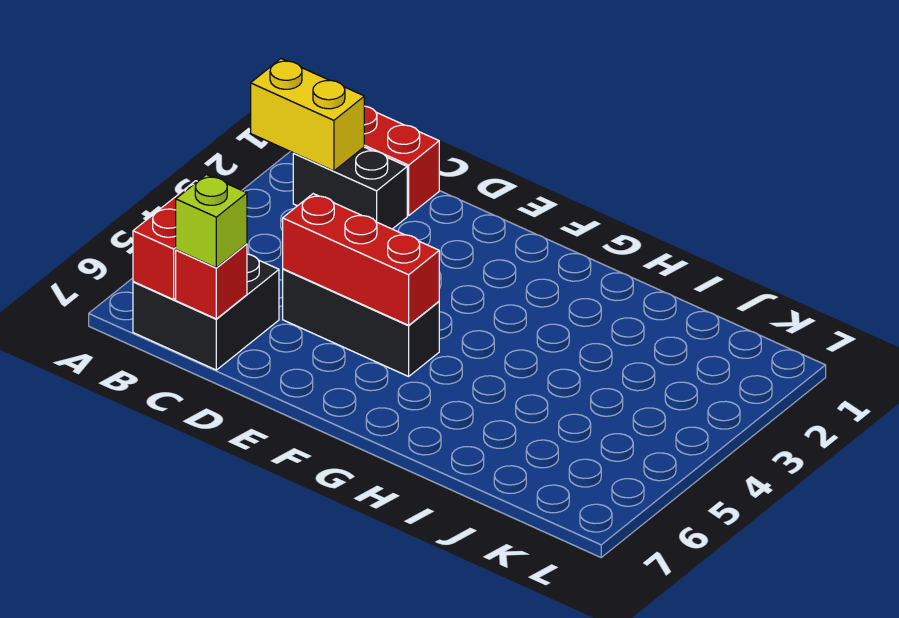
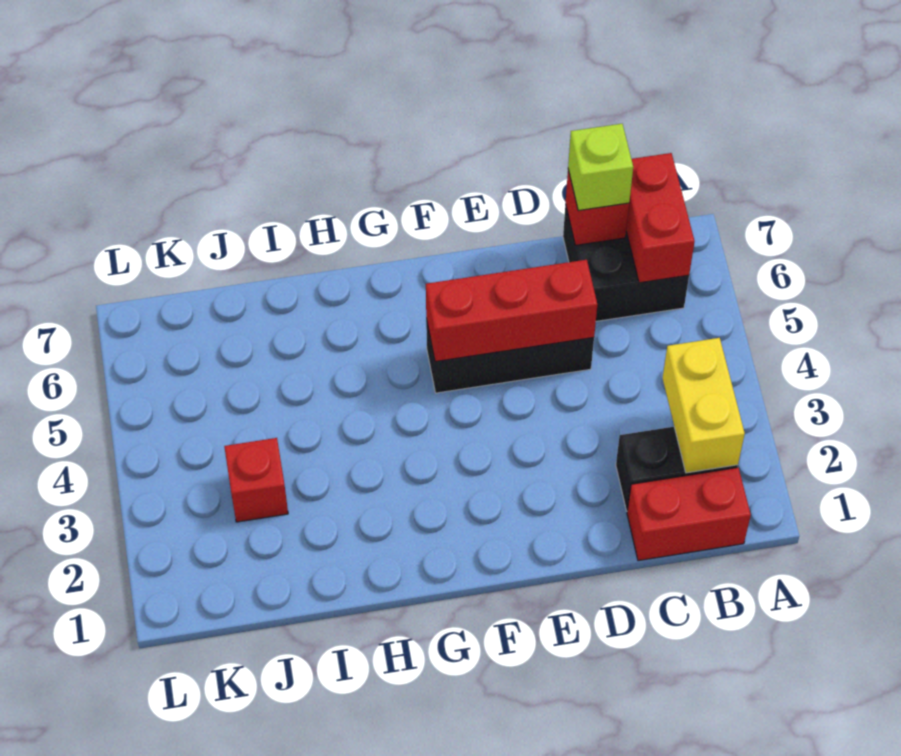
yellow brick A2:B2 level 2 -> yellow brick B2:B3 level 2
none -> red brick J3 level 1

